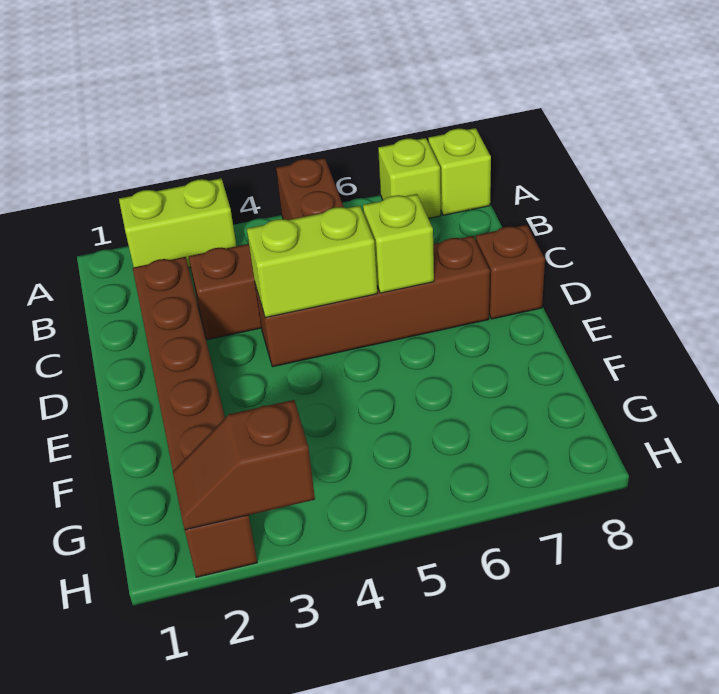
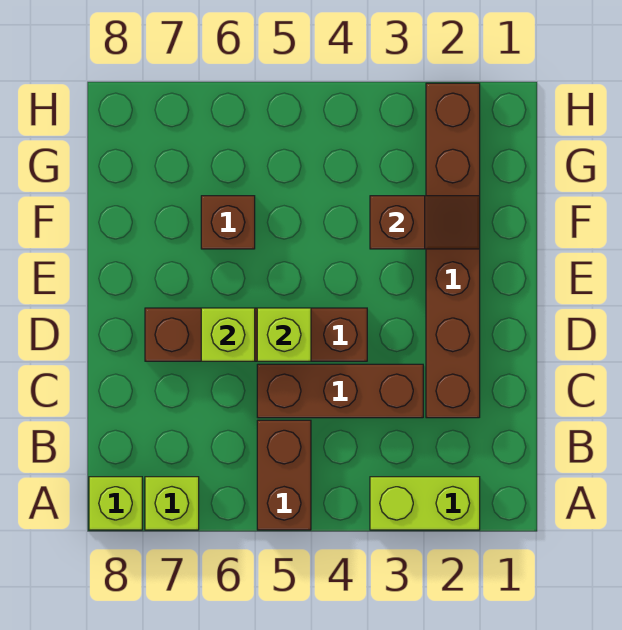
lime brick D4:D5 level 2 -> lime brick D5 level 2
brown brick D8 level 1 -> brown brick F6 level 1
brown slope H2:H3 level 2 top 3 -> brown slope F2:F3 level 2 top 3

